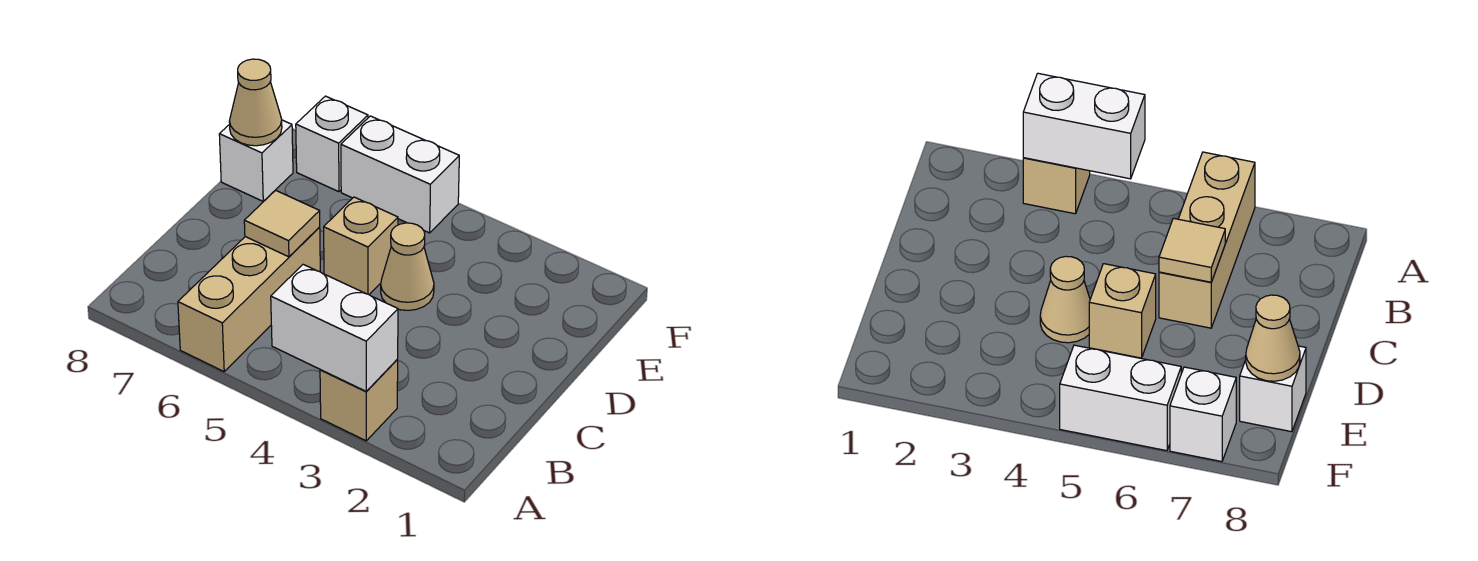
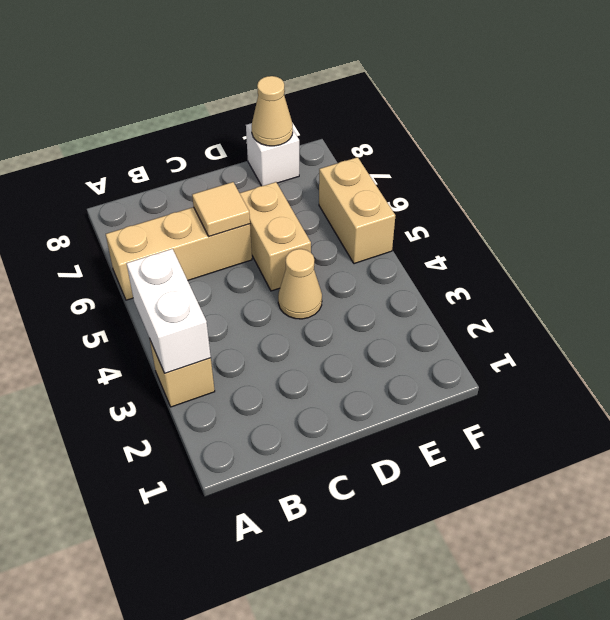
tan brick D5 level 1 -> tan brick D5:D6 level 1
white brick F5:F6 level 1 -> tan brick F5:F6 level 1
white brick F7 level 1 -> none

